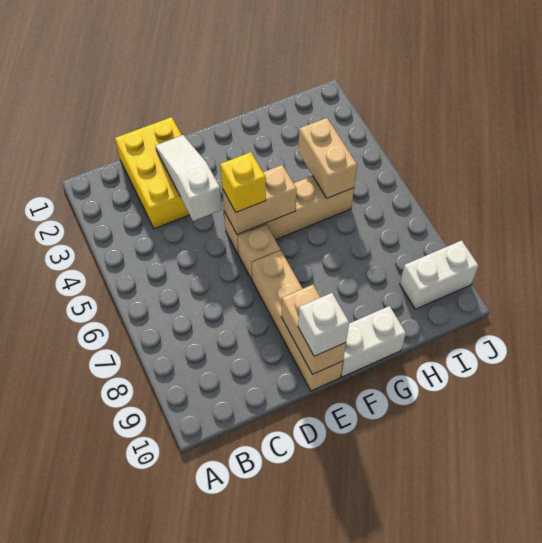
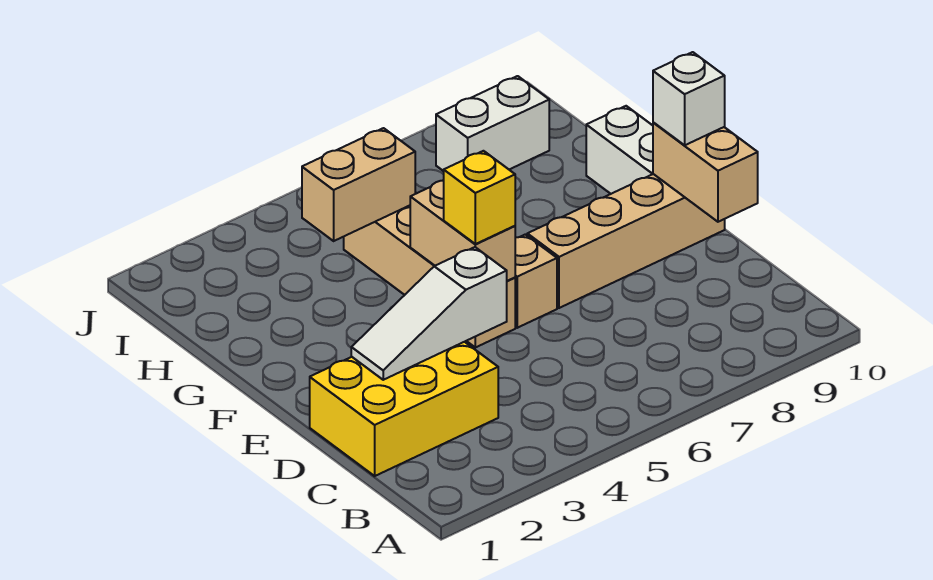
tan brick E9:E10 level 2 -> tan brick D10:E10 level 2
white brick I9:J9 level 1 -> white brick I8:I9 level 1

